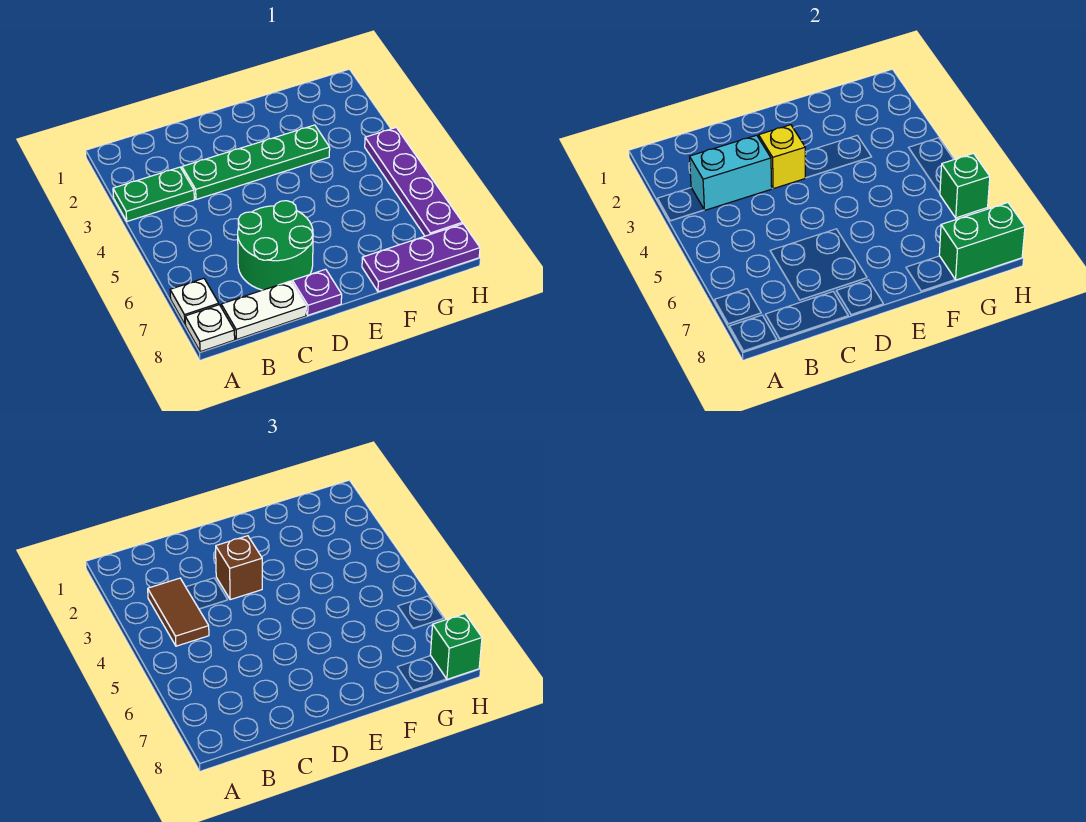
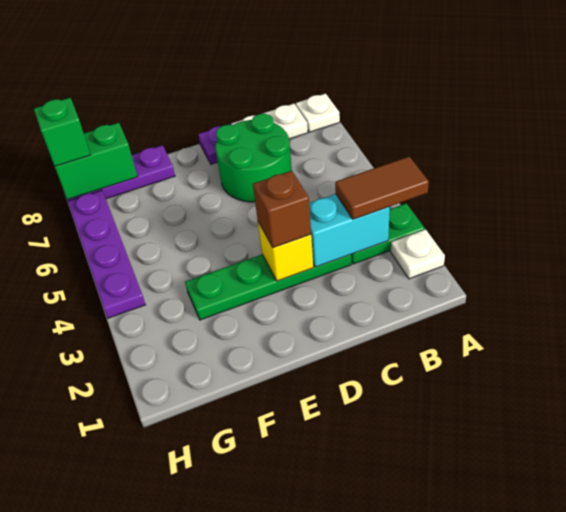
white plate A7 level 1 -> white plate A2 level 1
brown tile B3:B4 level 3 -> brown tile A3:B3 level 3
green brick H6 level 2 -> none

